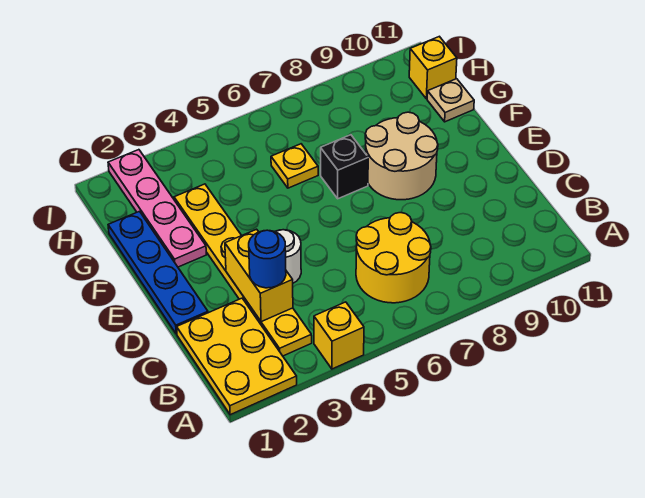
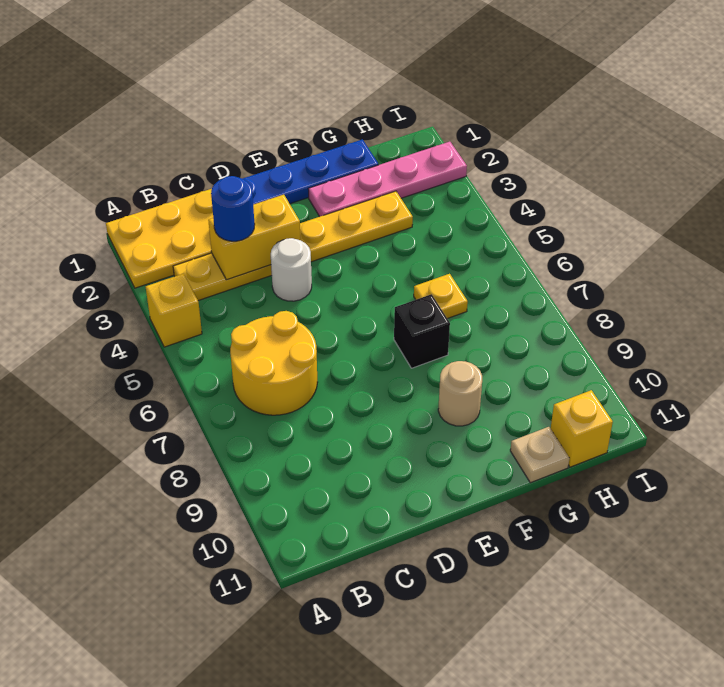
tan round brick E8:F9 level 1 -> tan round brick F9 level 1

